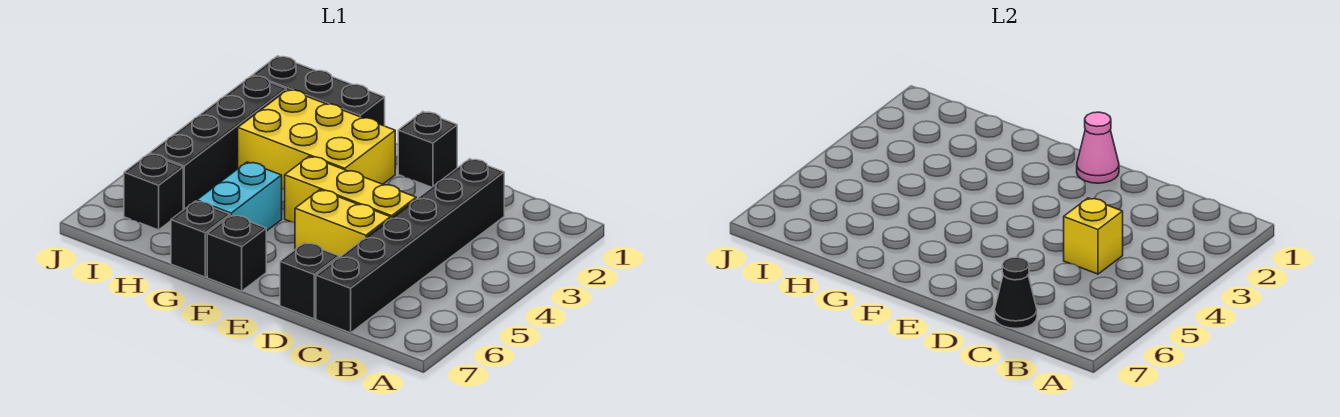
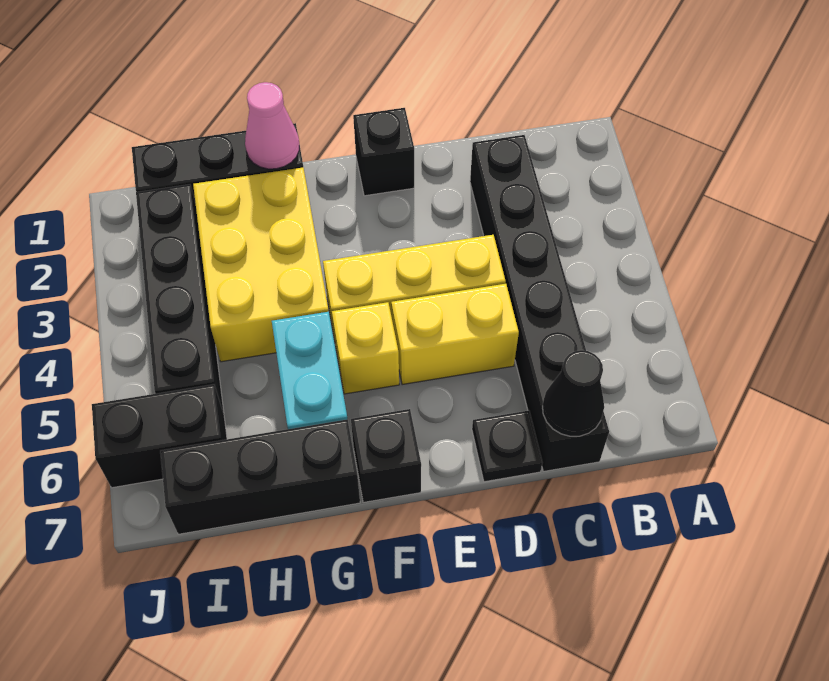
yellow brick C4 level 2 -> yellow brick F5 level 1
black brick D7 level 1 -> black plate D7 level 1
pink cone E1 level 2 -> pink cone G1 level 2
yellow brick F2:H3 level 1 -> yellow brick G2:H4 level 1
black brick G7 level 1 -> black brick G7:I7 level 1
black brick I6 level 1 -> black brick I6:J6 level 1

